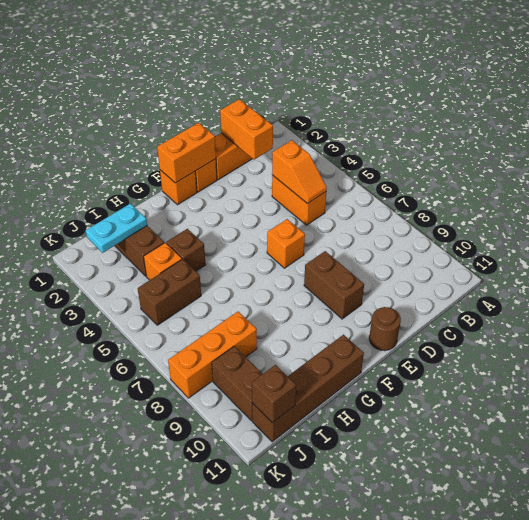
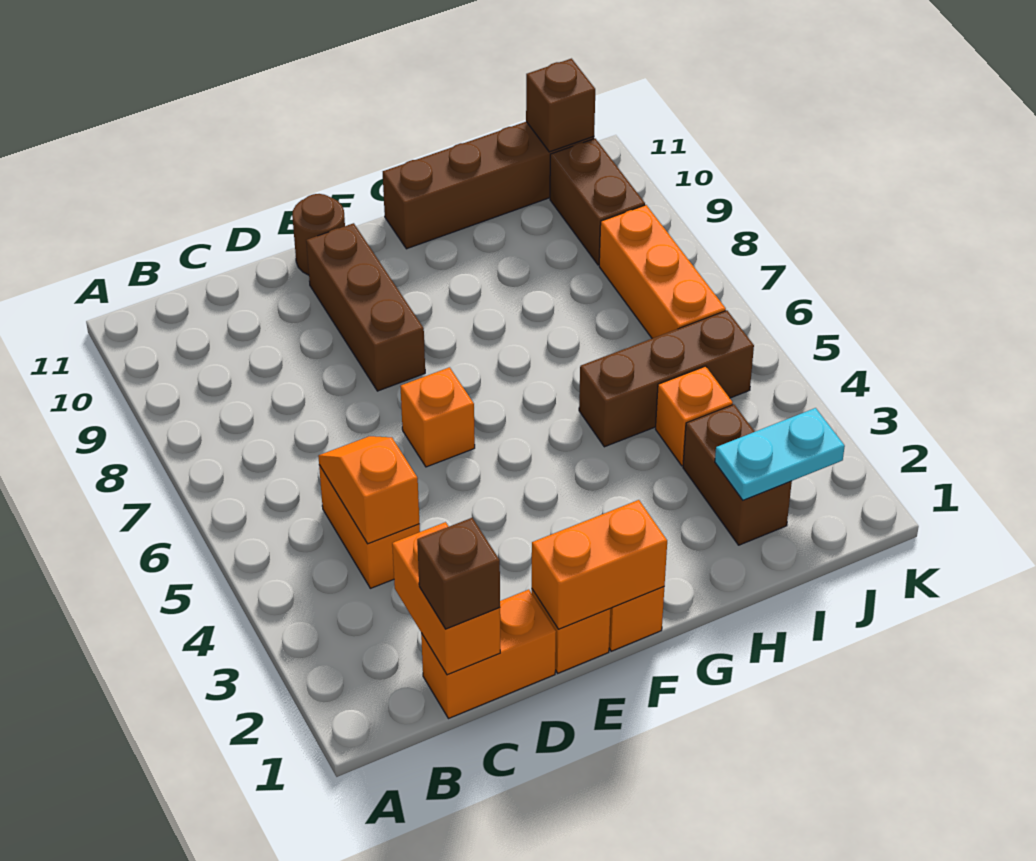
brown brick E8:E9 level 1 -> brown brick E8:E10 level 1
brown brick H4 level 1 -> brown brick C1 level 3
brown brick I5:J5 level 1 -> brown brick H5:J5 level 1
orange brick I8:K8 level 1 -> orange brick J6:J8 level 1

